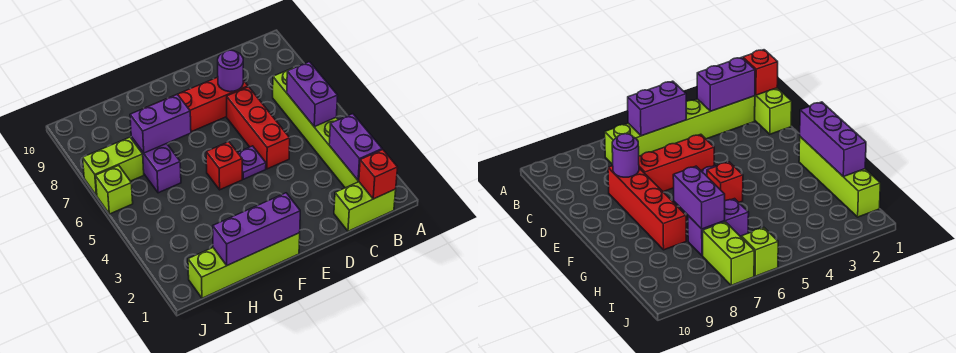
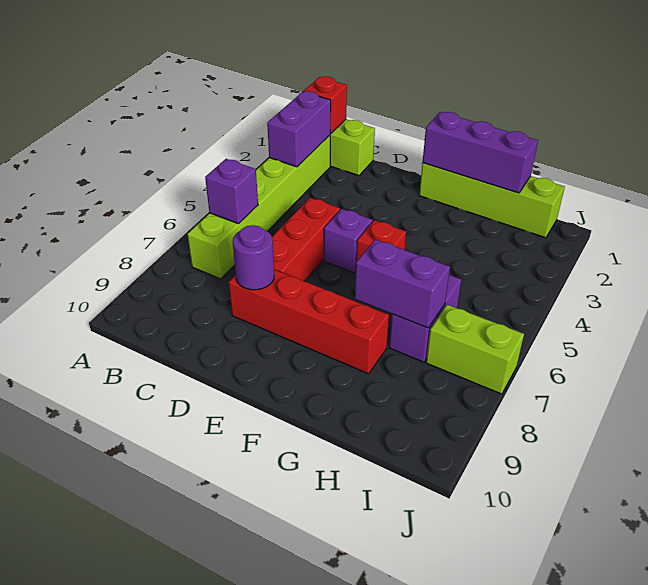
purple brick B5:B6 level 2 -> purple brick B6 level 2
purple plate E5 level 1 -> purple brick E5 level 1
lime brick J6 level 1 -> none

